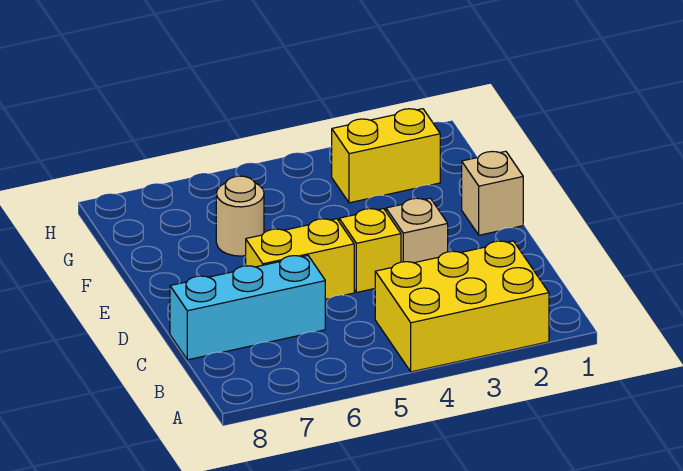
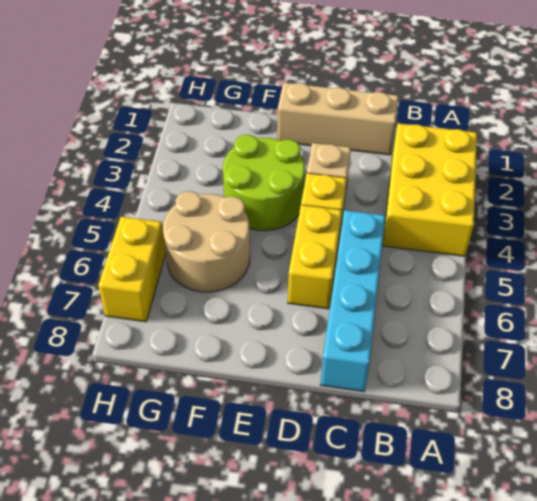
cyan brick C6:C8 level 1 -> cyan brick C5:C8 level 1
tan brick E1 level 1 -> tan brick C1:E1 level 1
none -> lime round brick E3:F4 level 1
tan round brick F6 level 1 -> tan round brick F5:G6 level 1
yellow brick G2:G3 level 1 -> yellow brick H6:H7 level 1

